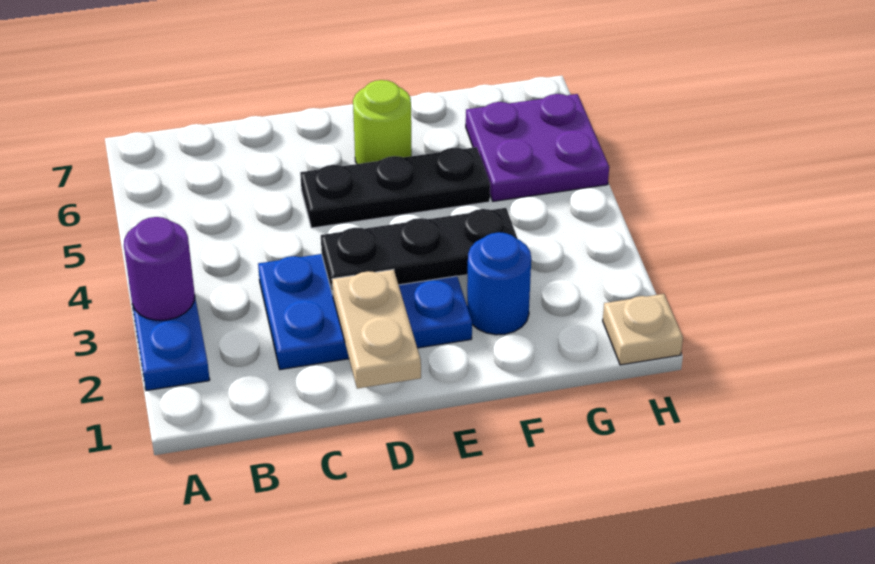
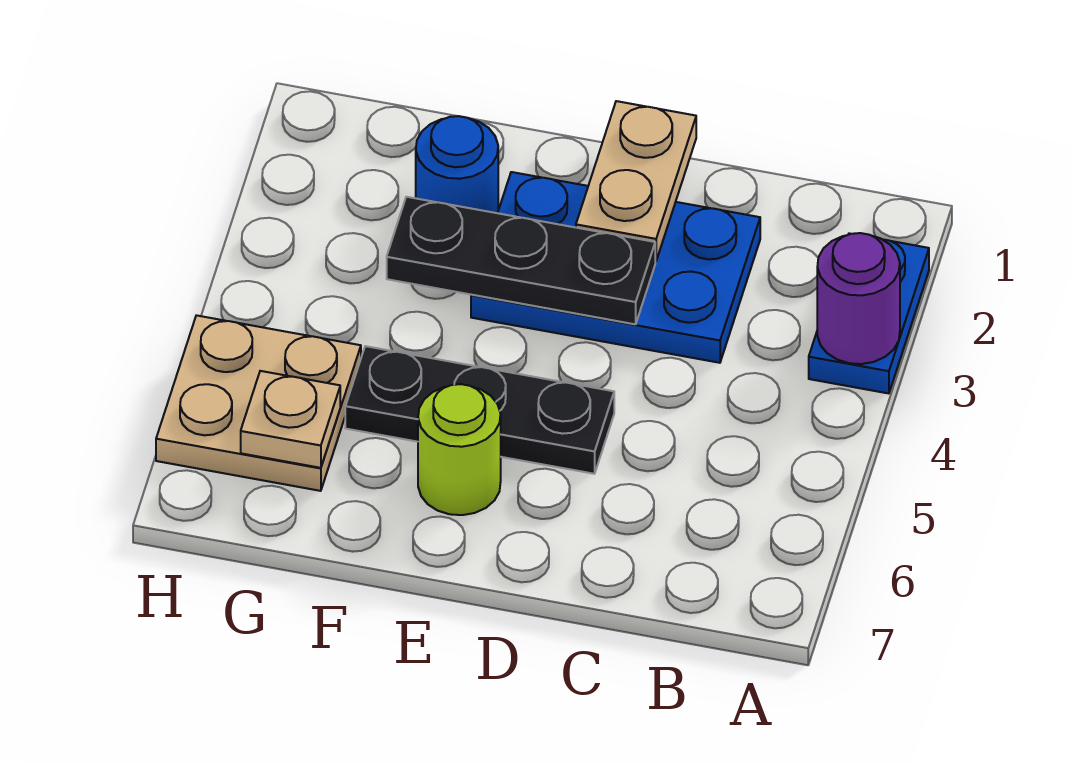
purple plate G5:H6 level 1 -> tan plate G5:H6 level 1
tan plate H1 level 1 -> tan plate G6 level 2

